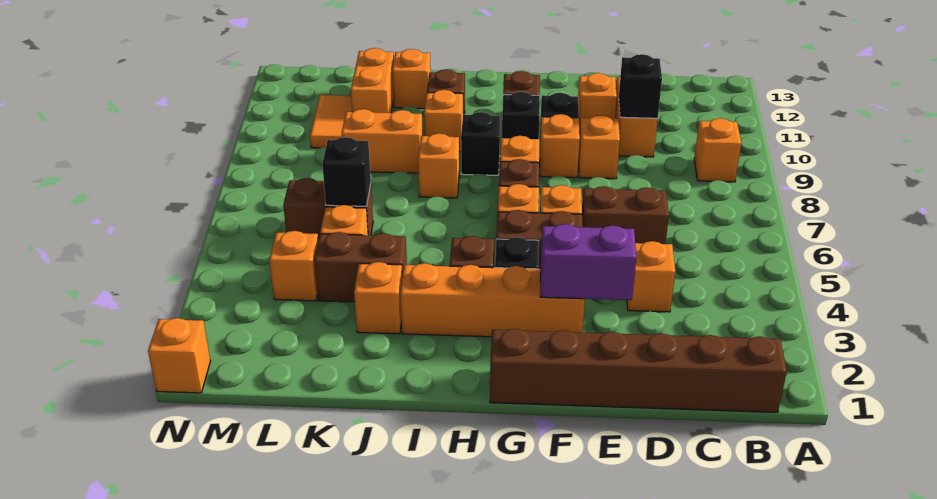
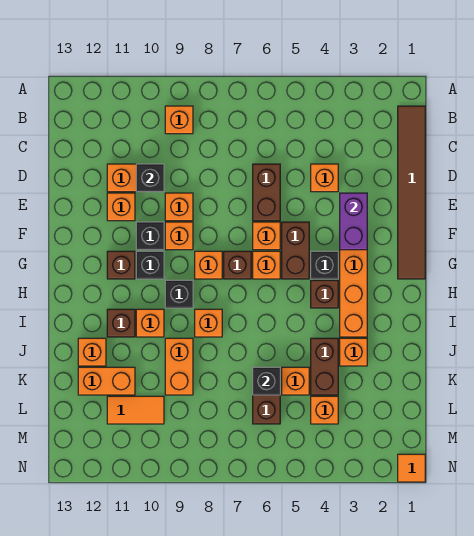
brown brick B1:G1 level 1 -> brown tile B1:G1 level 1
orange brick N1 level 1 -> orange tile N1 level 1

